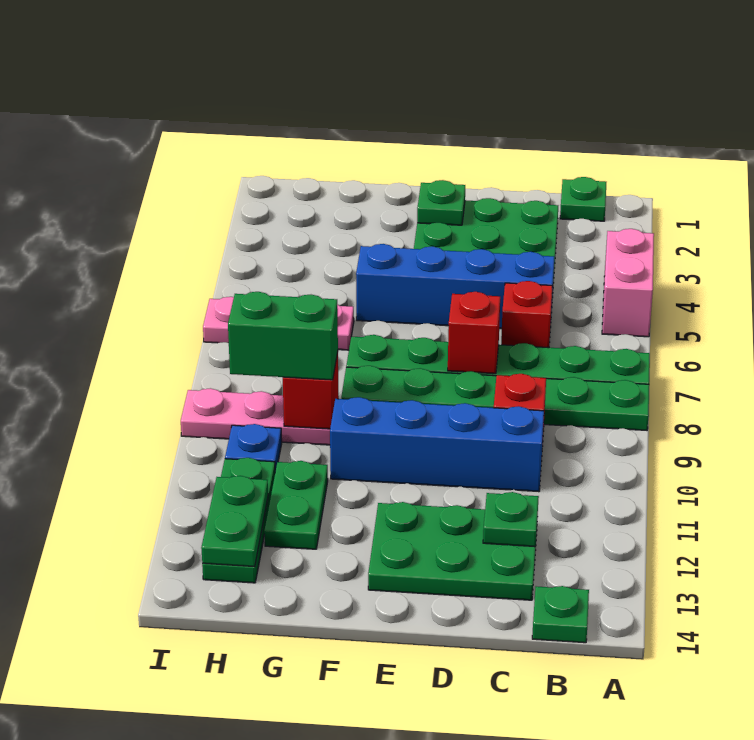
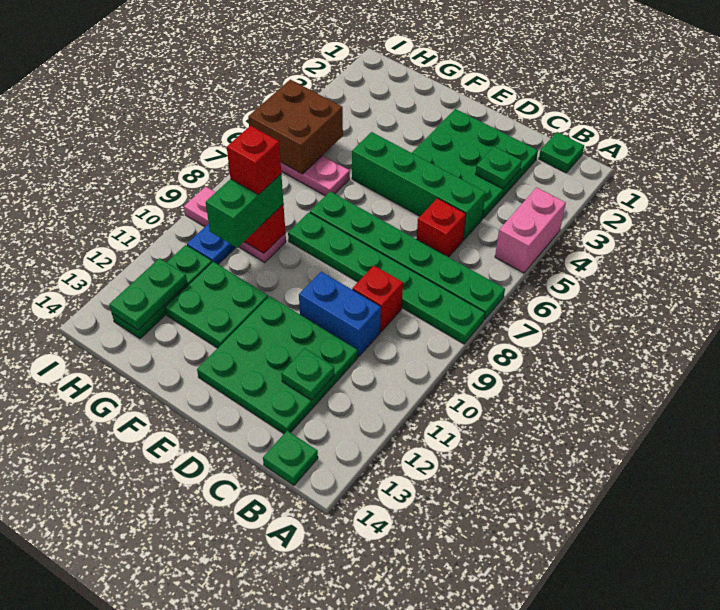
blue brick C5:F5 level 1 -> green brick C5:F5 level 1
blue brick C10:F10 level 1 -> blue brick C10:D10 level 1
green plate C12:E13 level 1 -> green plate C11:E13 level 1
red brick D7 level 2 -> red brick G9 level 4
green plate E2 level 2 -> green plate C3 level 2
green brick G9:H9 level 3 -> green brick G9:G10 level 3
green plate G11:G12 level 1 -> green plate F11:G12 level 1
none -> brown brick H5:I6 level 2

